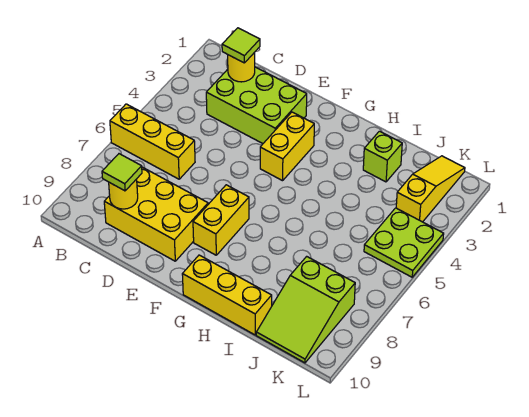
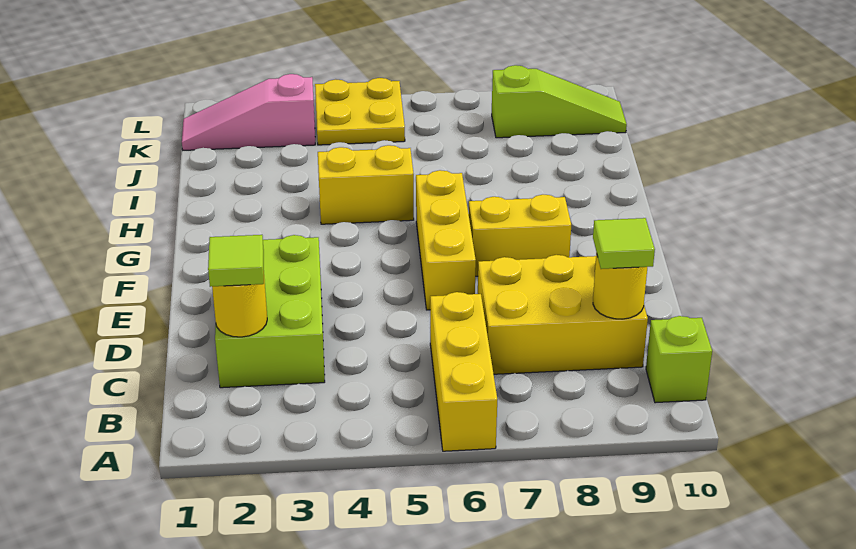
yellow brick C8:E9 level 1 -> yellow brick C7:D9 level 1
yellow brick F3:F4 level 1 -> yellow brick H4:H5 level 1
yellow brick G10:I10 level 1 -> yellow brick E6:G6 level 1
lime brick I2 level 1 -> lime brick B10 level 1
lime slope J8:K10 level 1 top 8 -> lime slope K8:K10 level 1 top 8
yellow slope K1:K3 level 1 top 3 -> pink slope K1:K3 level 1 top 3
lime plate K4:L5 level 1 -> yellow plate K4:L5 level 1

